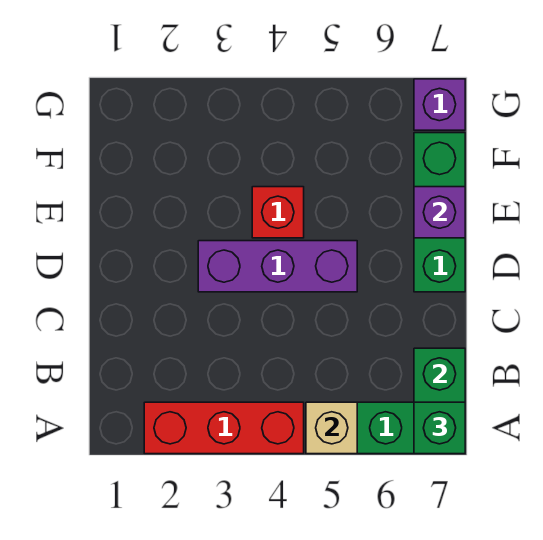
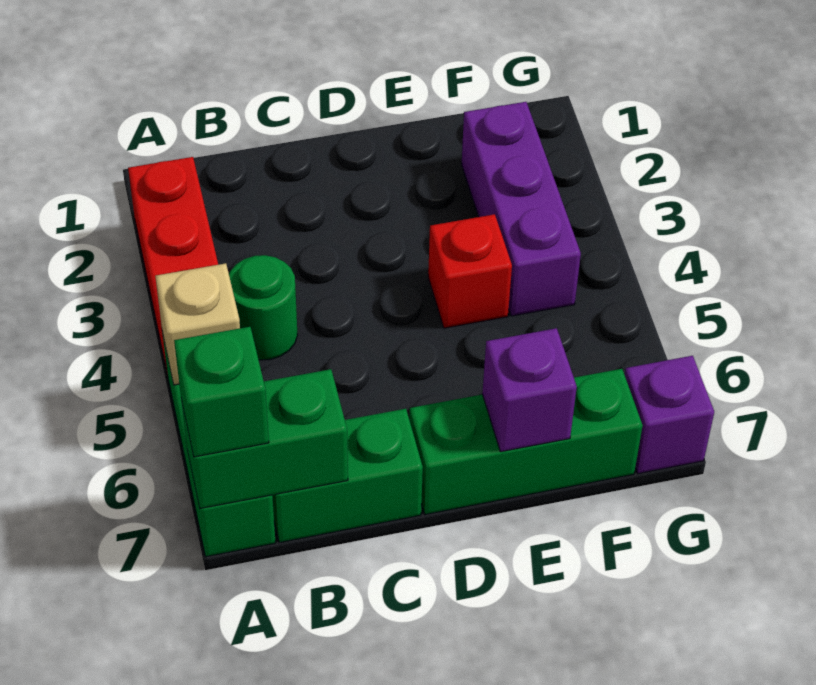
none -> green round brick B4 level 1
none -> green brick B7:C7 level 1
purple brick D3:D5 level 1 -> purple brick F2:F4 level 1

